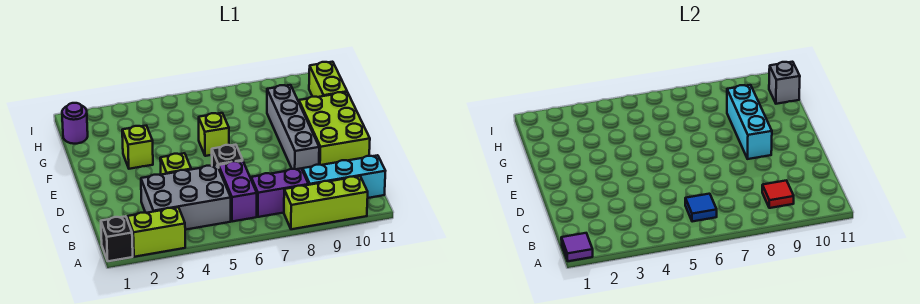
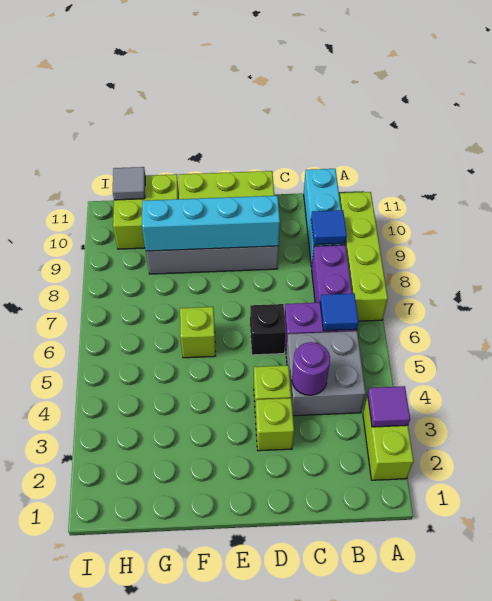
black brick A1 level 1 -> none
purple tile A1 level 2 -> purple tile A3 level 2
lime brick A8:A10 level 1 -> lime brick A7:A10 level 1
grey brick B3:C5 level 1 -> grey brick B4:C5 level 1
red tile B9 level 2 -> blue tile B9 level 2
cyan brick E9:G9 level 2 -> cyan brick D9:G9 level 2
lime brick F3 level 1 -> lime brick D3 level 1
lime brick G11:H11 level 1 -> lime brick G10:H11 level 1
purple round brick H1 level 1 -> purple round brick C4 level 2
grey brick H11 level 2 -> grey tile H11 level 2

